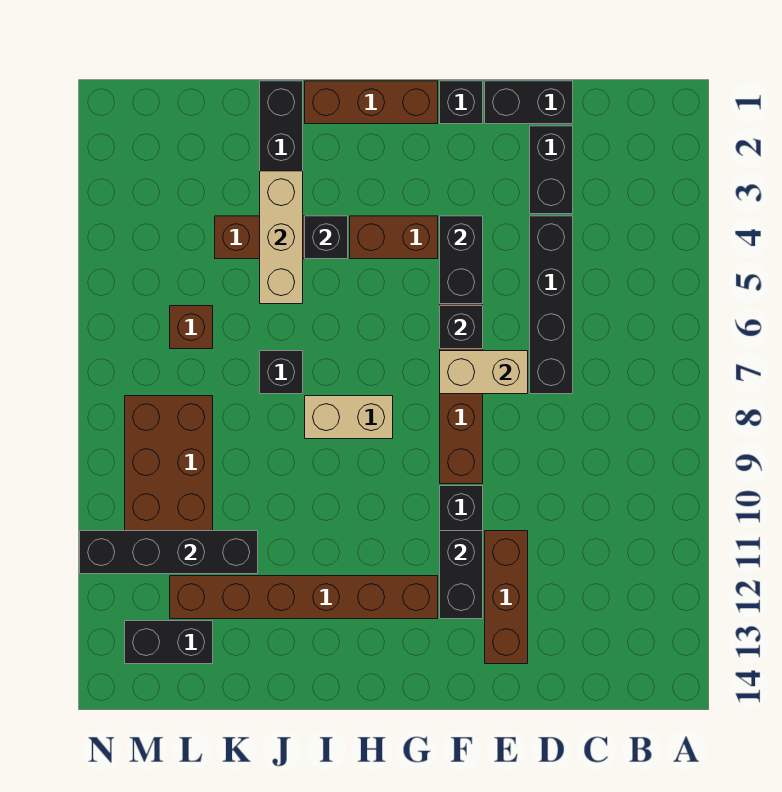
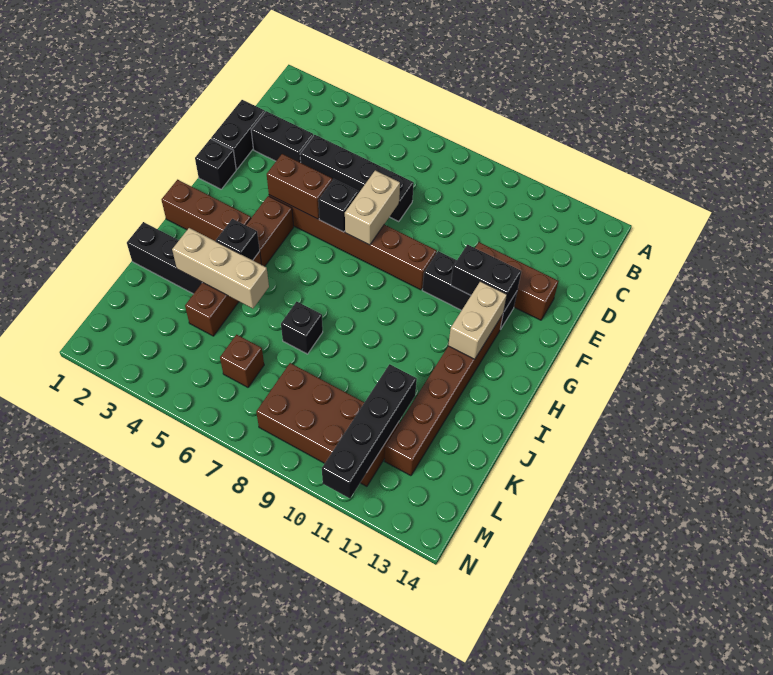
black brick F4:F5 level 2 -> brown brick F4:F5 level 2
brown brick G1:I1 level 1 -> brown brick H1:H3 level 1
tan brick H8:I8 level 1 -> tan brick G12:H12 level 2
black brick L13:M13 level 1 -> none

